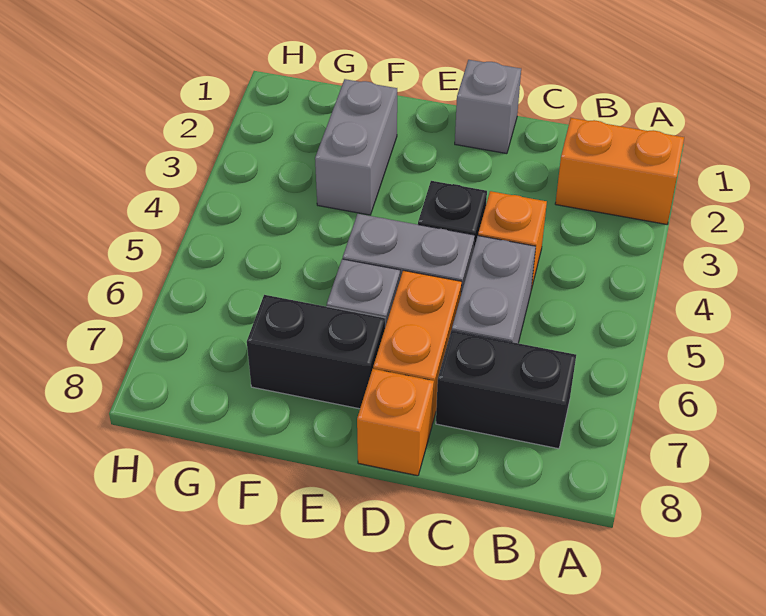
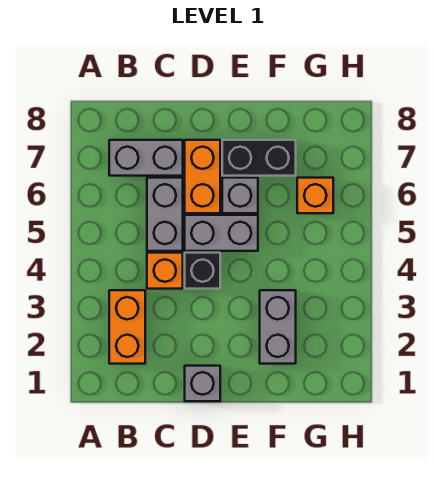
orange brick A2:B2 level 1 -> orange brick B2:B3 level 1
black brick B7:C7 level 1 -> grey brick B7:C7 level 1
orange brick D8 level 1 -> orange brick G6 level 1

